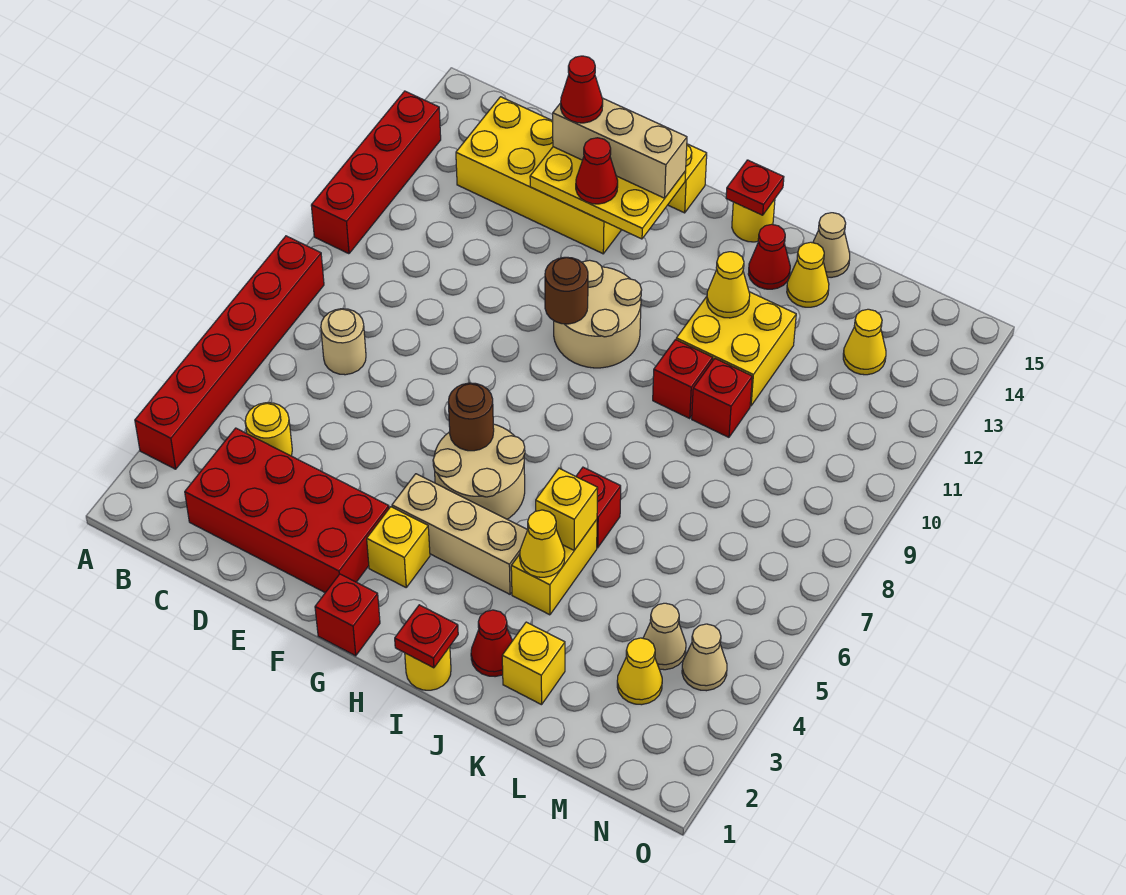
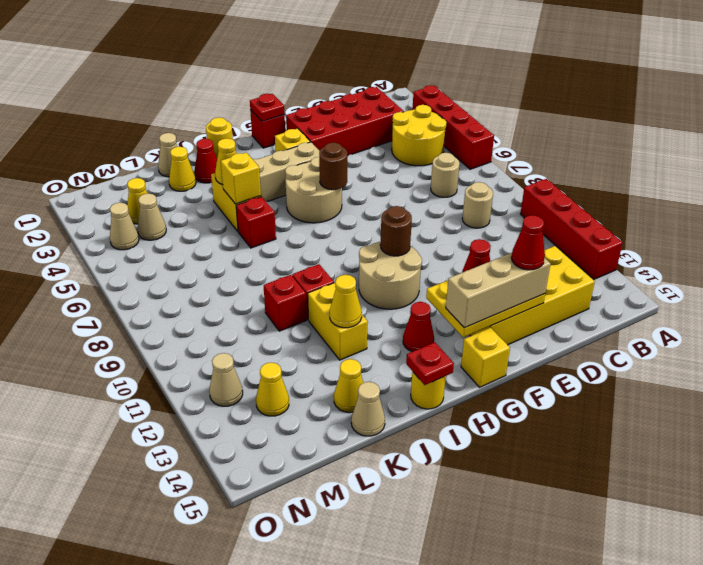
red brick A3:A8 level 1 -> red brick A3:A6 level 1
yellow round brick C4 level 1 -> yellow round brick B4:C5 level 1
none -> tan round brick C9 level 1
red plate I1 level 2 -> red plate G1 level 2
yellow brick J11:K12 level 1 -> yellow brick J11:J12 level 1
red cone J14 level 1 -> red cone H13 level 1
none -> tan cone K1 level 1
yellow brick K2 level 1 -> yellow cone K2 level 1
none -> tan cone N12 level 1

